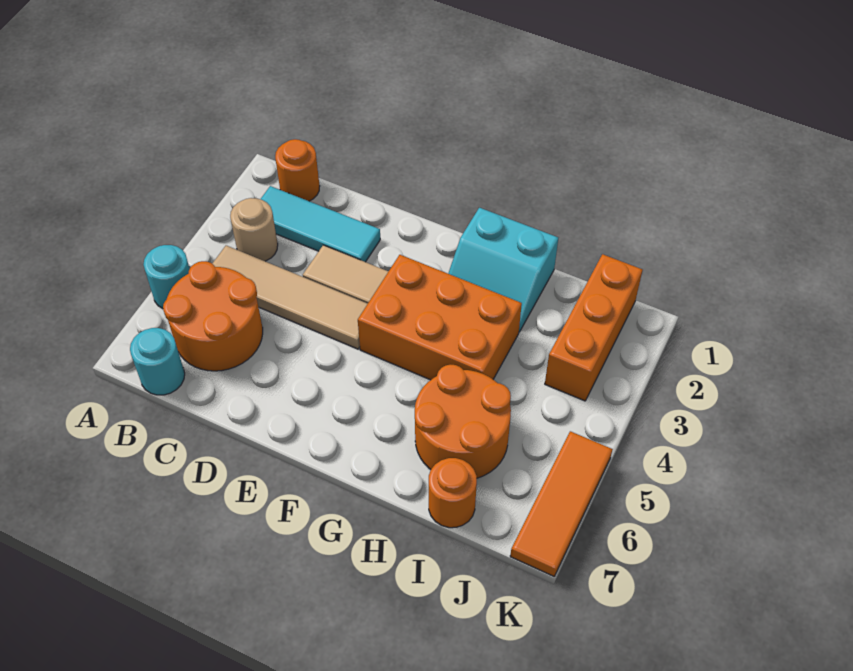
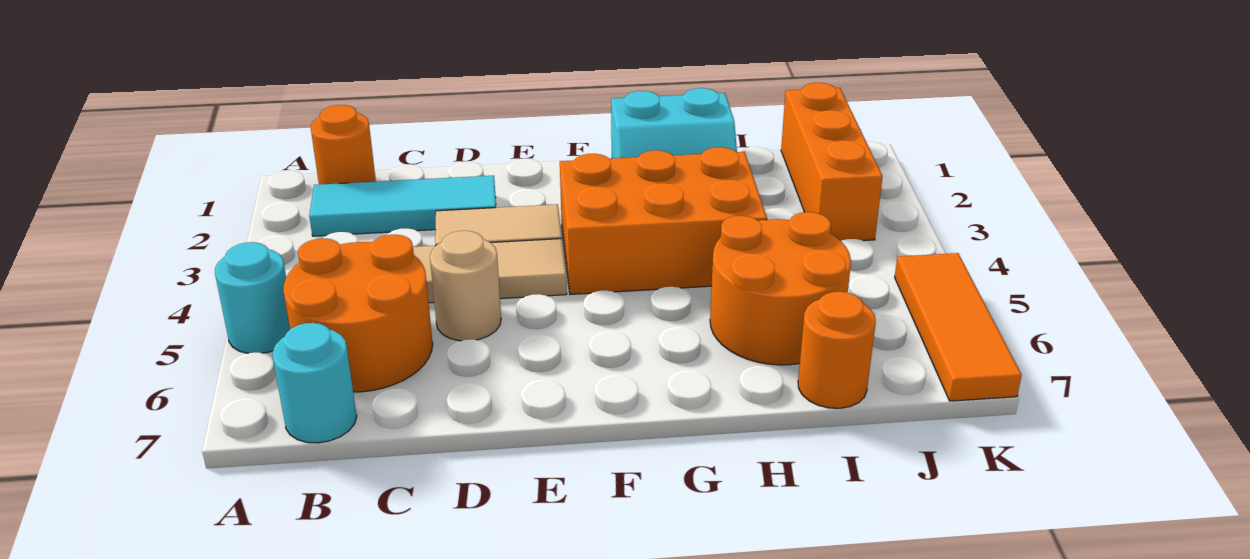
tan round brick B3 level 1 -> tan round brick D5 level 1

